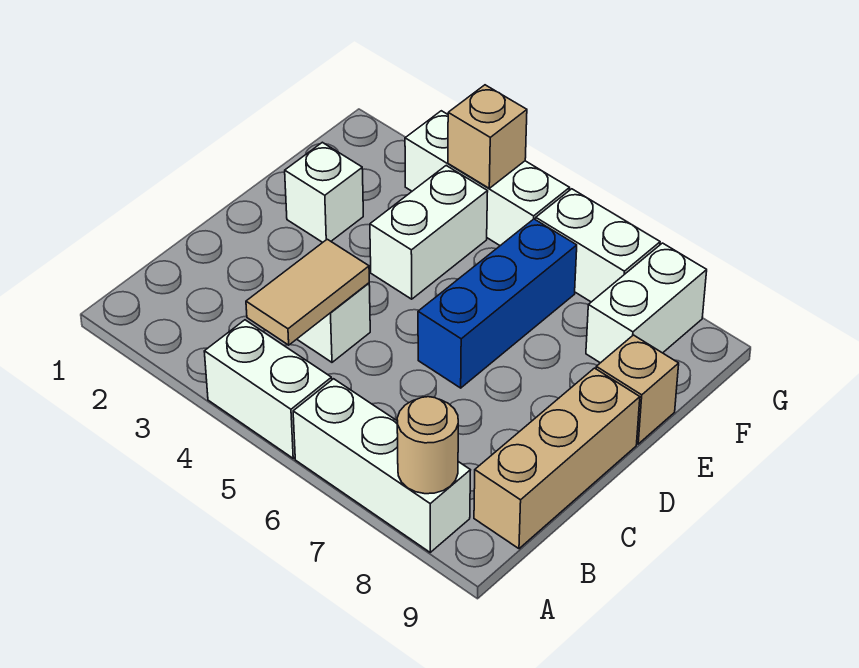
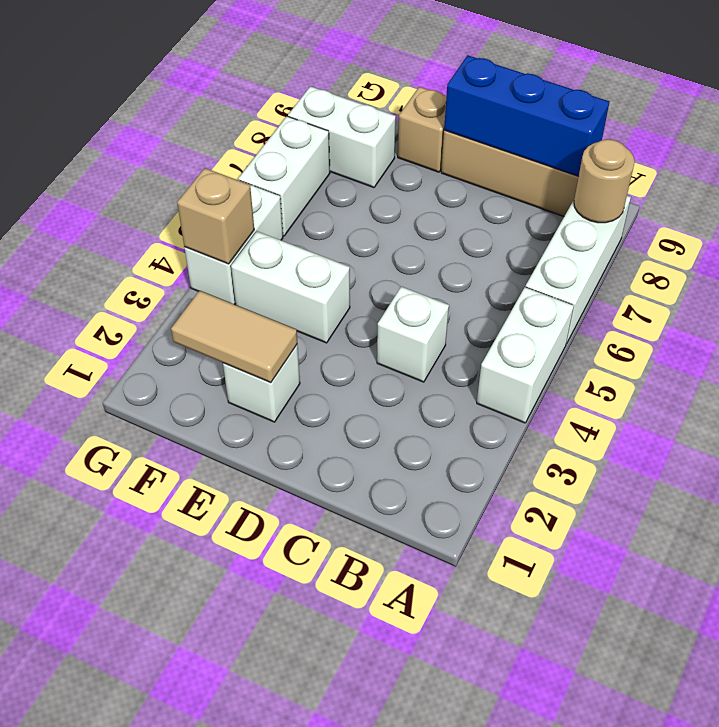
tan tile B4:C4 level 2 -> tan tile E2:F2 level 2
blue brick D6:F6 level 1 -> blue brick B9:D9 level 2
white brick G3:G5 level 1 -> white brick G4:G5 level 1

